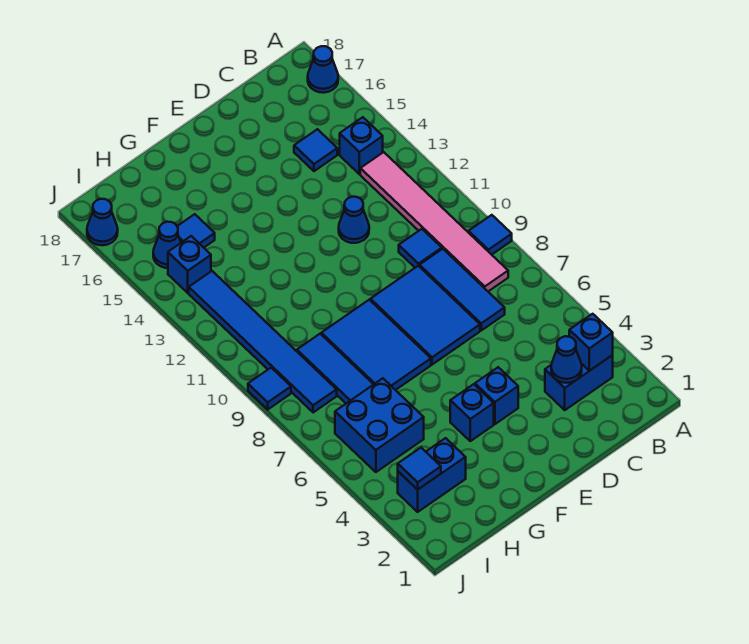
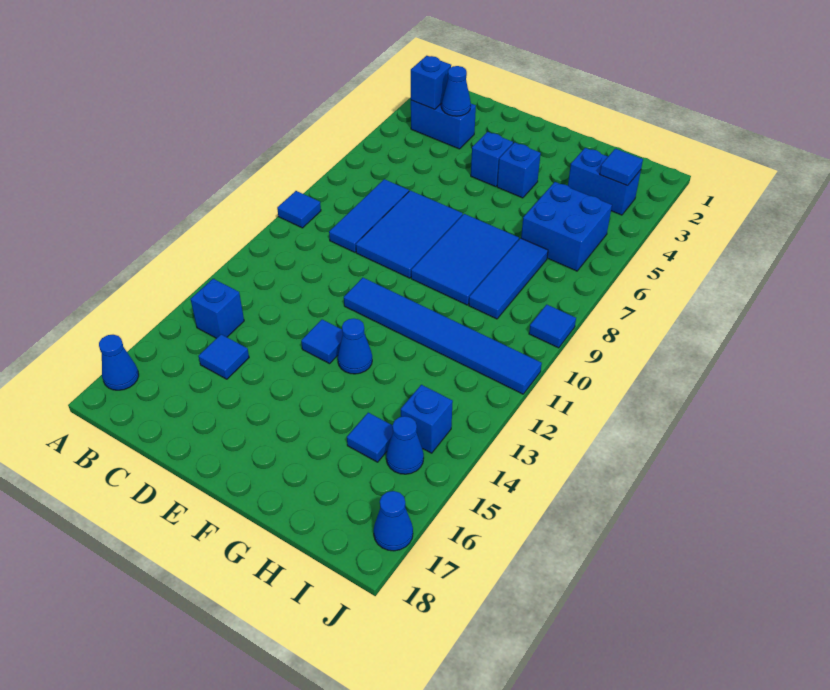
pink tile B8:B13 level 1 -> none
blue tile C10 level 1 -> blue tile E13 level 1
blue cone D12 level 1 -> blue cone F13 level 1
blue tile I8:I13 level 1 -> blue tile E11:J11 level 1

